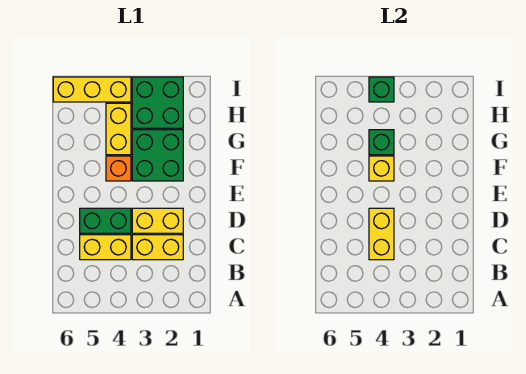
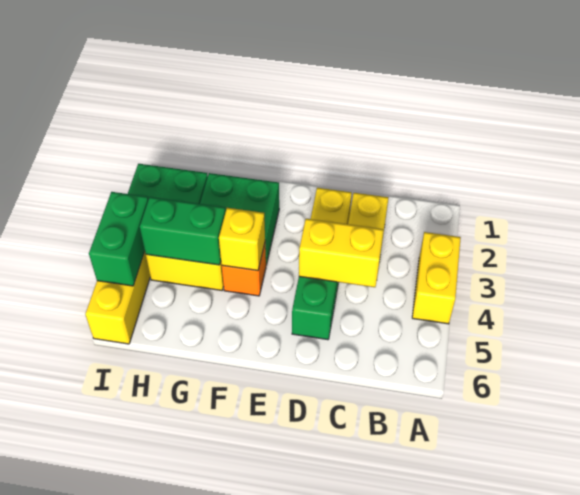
yellow brick C4:C5 level 1 -> yellow brick A3:A4 level 1
green brick G4 level 2 -> green brick G4:H4 level 2
green brick I4 level 2 -> green brick I4:I5 level 2

